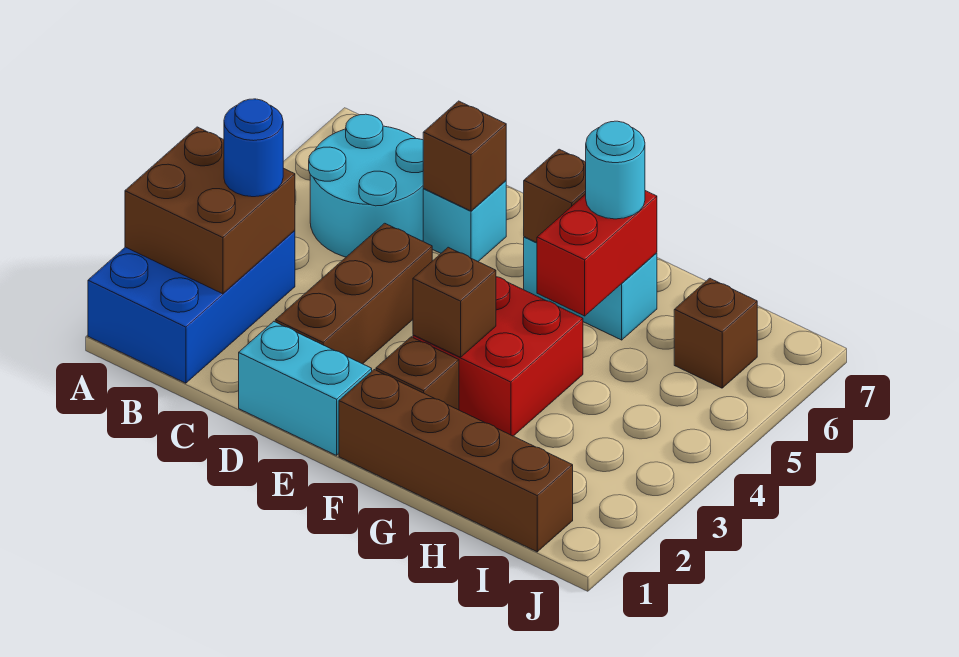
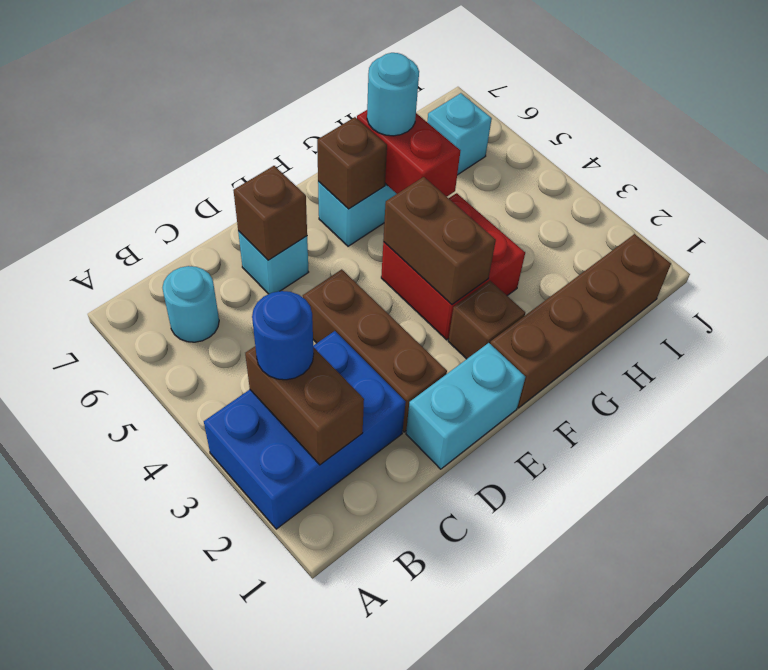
blue brick A1:B3 level 1 -> blue brick A2:C3 level 1
brown brick A2:B3 level 2 -> brown brick B2:B3 level 2
cyan round brick B5:C6 level 1 -> cyan round brick B6 level 1
brown brick F3 level 2 -> brown brick F3:F4 level 2
brown brick I6 level 1 -> cyan brick I6 level 1

